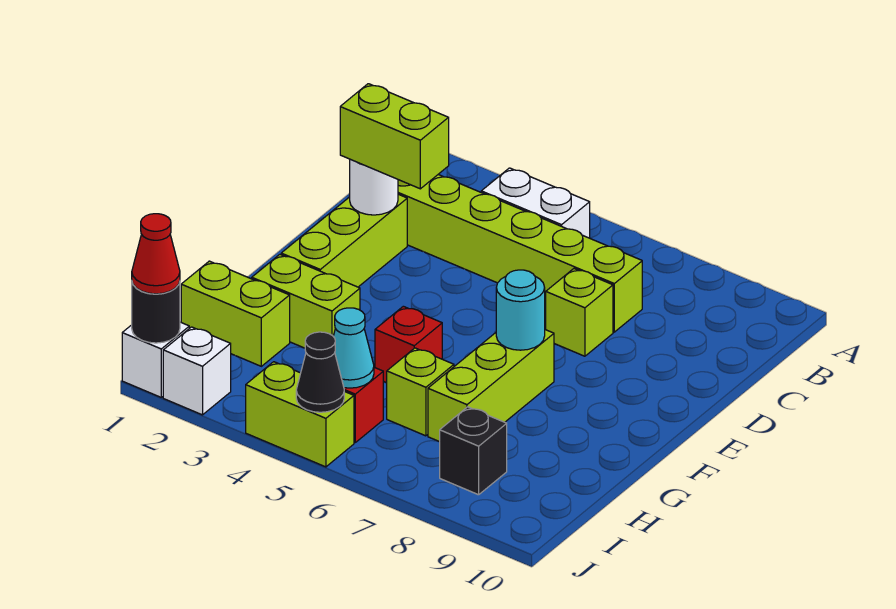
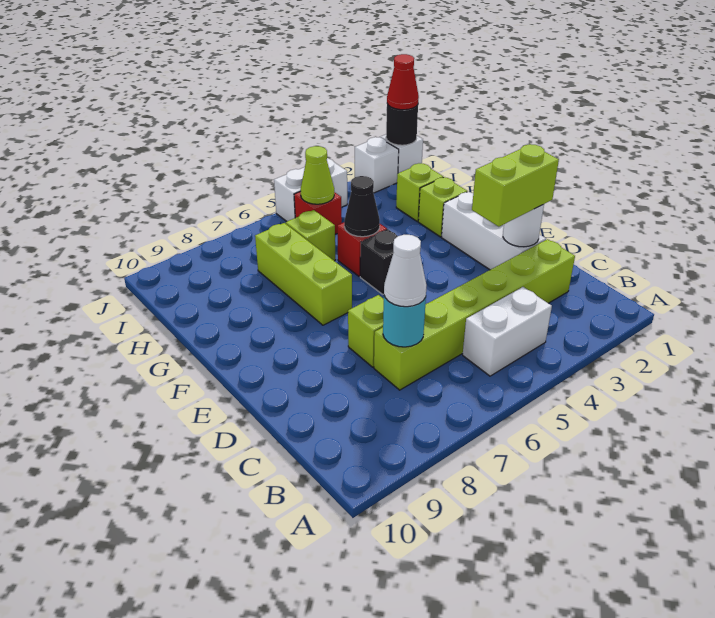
none -> white cone C7 level 3
lime brick D2:F2 level 1 -> white brick D2:F2 level 1
cyan round brick F7 level 2 -> cyan round brick C7 level 2
lime brick G2:G3 level 1 -> lime brick G2 level 1
lime brick H1:H2 level 1 -> lime brick H2 level 1
cyan cone I5 level 2 -> lime cone I5 level 2
black brick I8 level 1 -> black brick F5 level 1
lime brick J4:J5 level 1 -> white brick J4:J5 level 1
black cone J5 level 2 -> black cone G5 level 2

